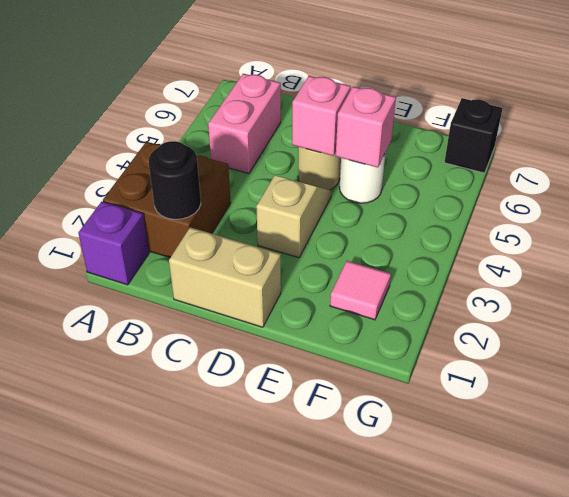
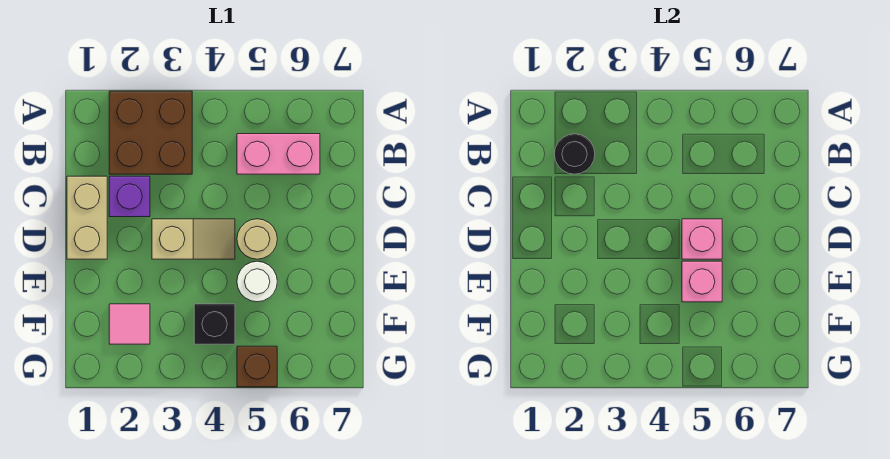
purple brick A1 level 1 -> purple brick C2 level 1
none -> brown brick G5 level 1
black brick G7 level 1 -> black brick F4 level 1

